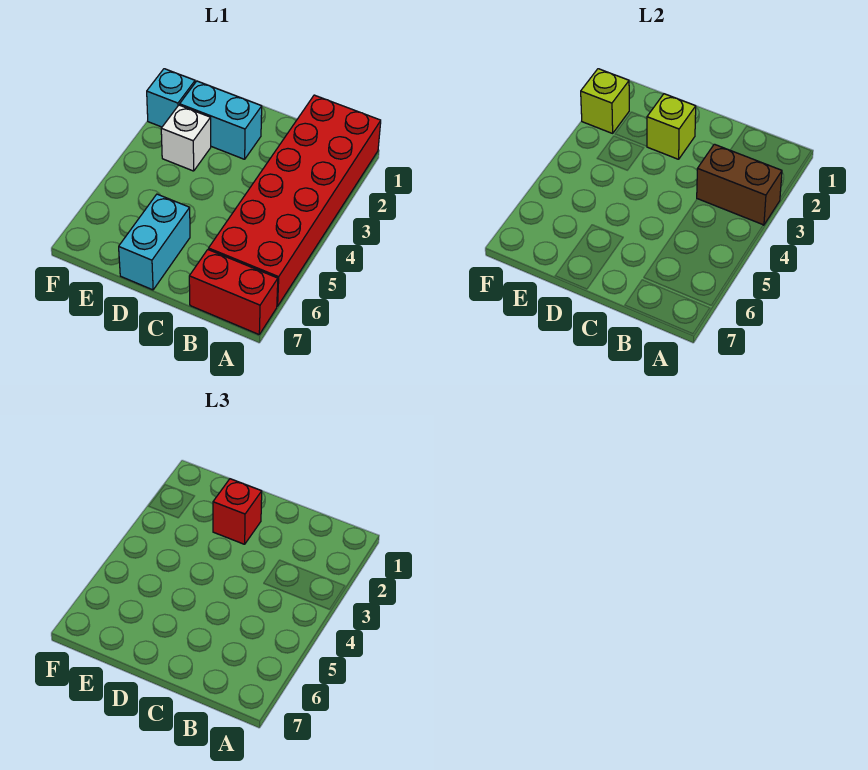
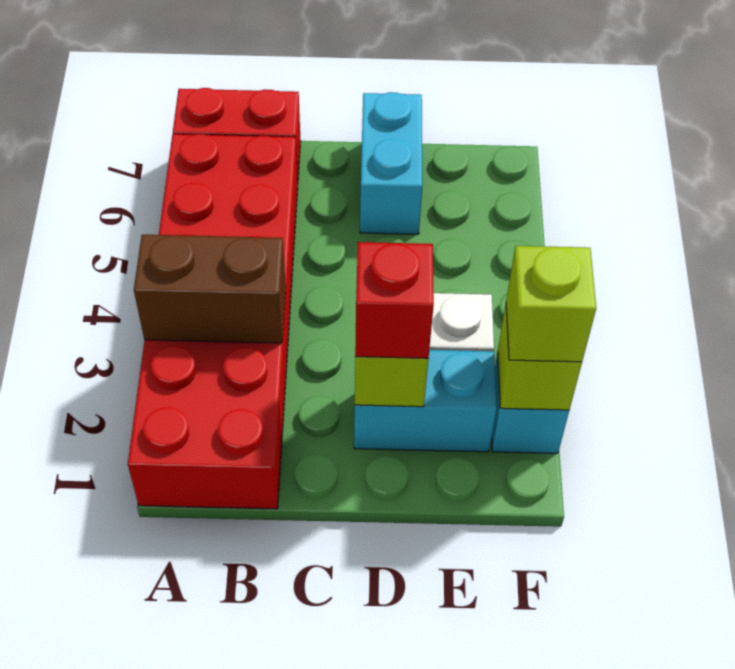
none -> lime brick F2 level 3

